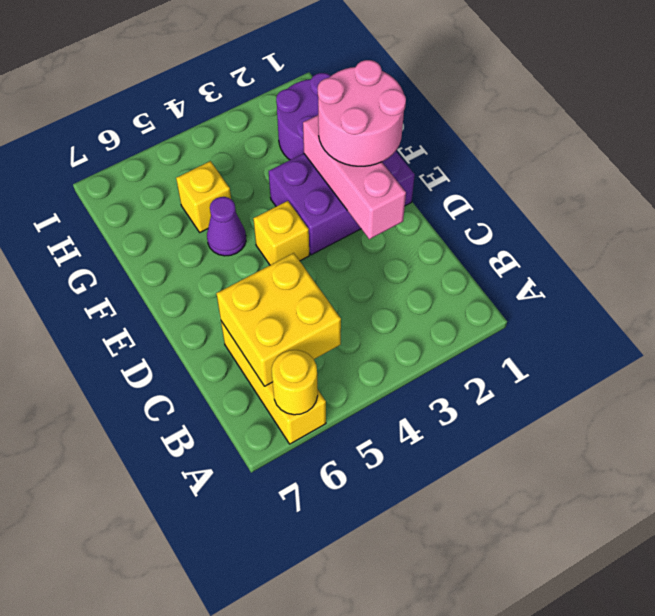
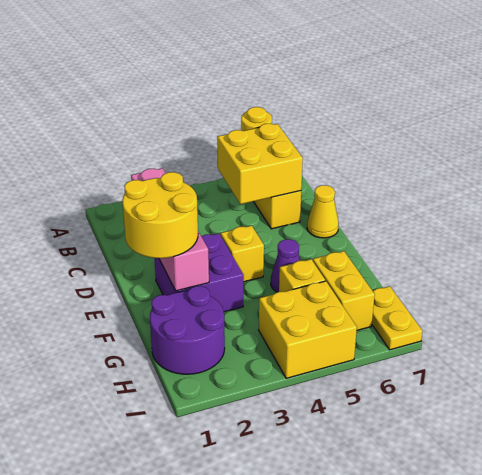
pink brick D2:F2 level 2 -> pink brick C2:F2 level 2
none -> yellow cone D7 level 1
purple brick E1:F3 level 1 -> purple brick E2:F3 level 1
pink round brick E1:F2 level 3 -> yellow round brick E1:F2 level 3
none -> yellow brick G6:H6 level 1
none -> yellow brick H4:I5 level 1
none -> yellow plate H7:I7 level 1

